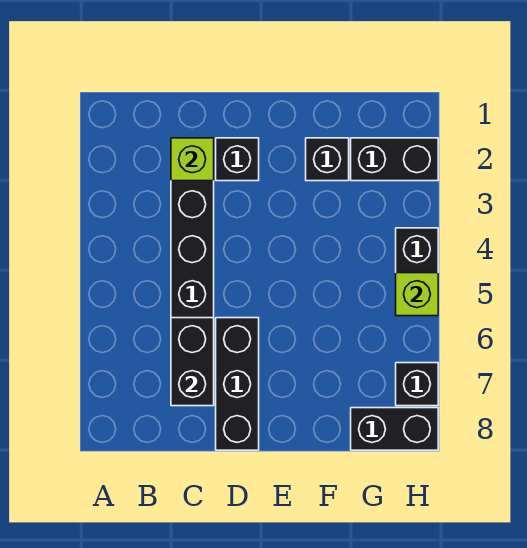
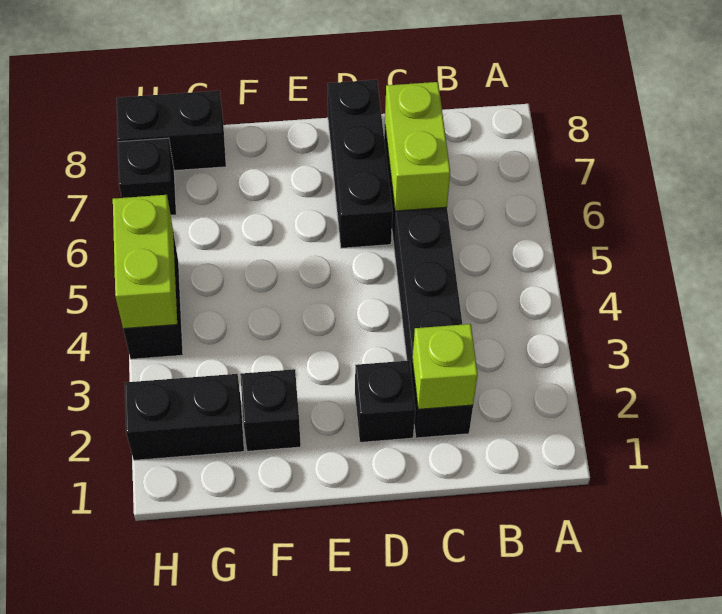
black brick C6:C7 level 2 -> lime brick C6:C7 level 2
lime brick H5 level 2 -> lime brick H4:H5 level 2

